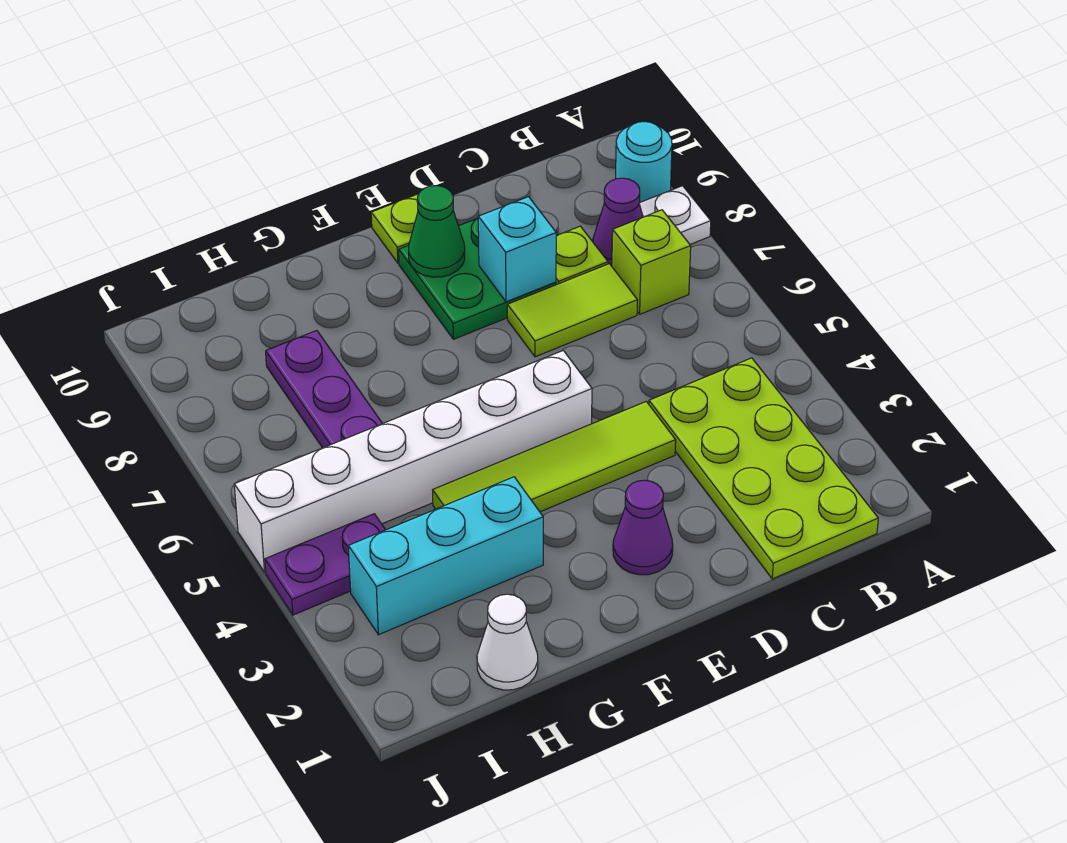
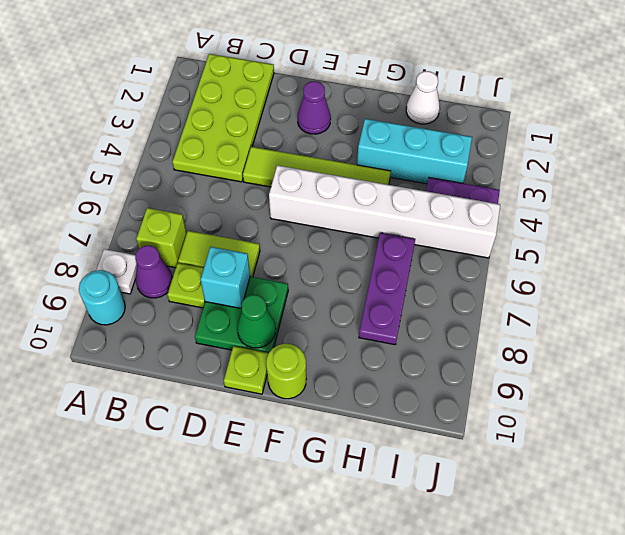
none -> lime round brick F10 level 1

